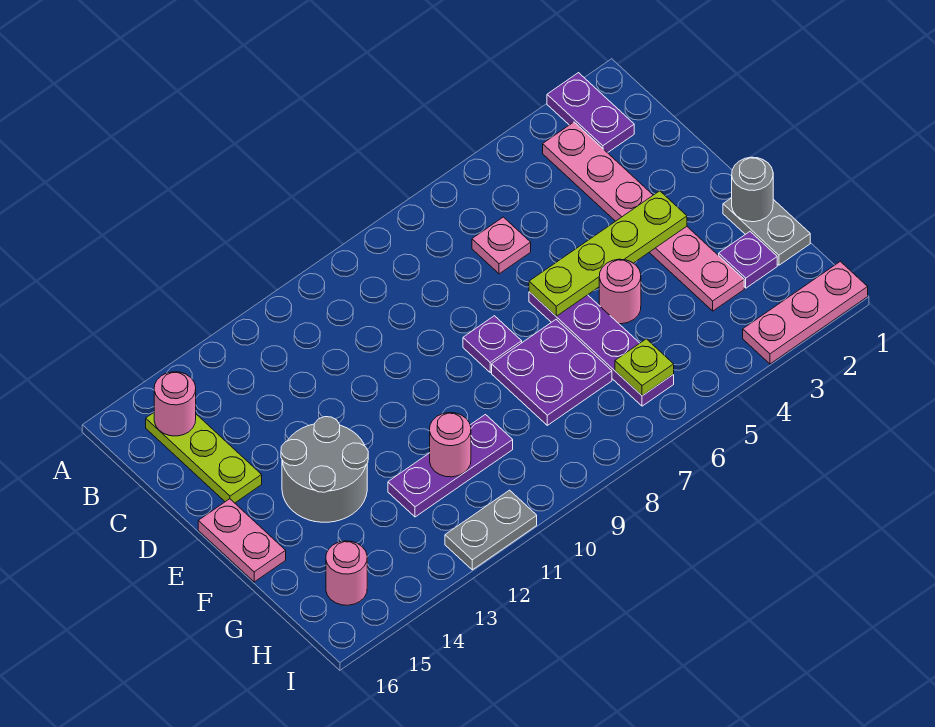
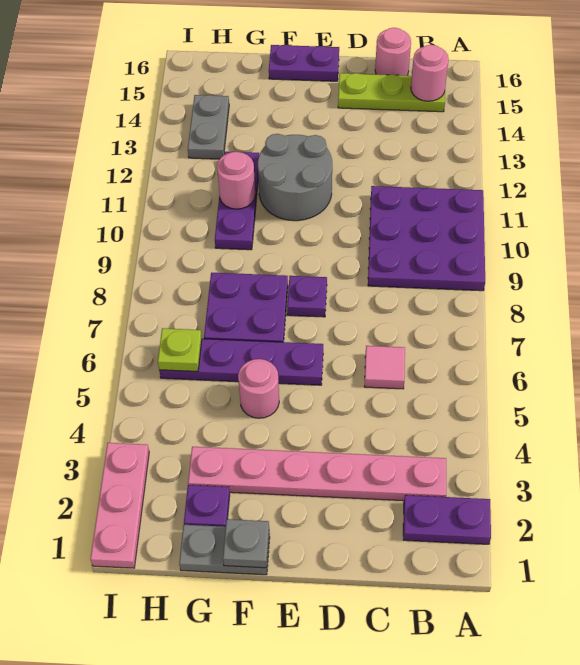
none -> purple plate A9:C11 level 1
pink plate C6 level 1 -> pink tile C6 level 1
lime plate E3:E6 level 2 -> none
grey round brick E13:F14 level 1 -> grey round brick E11:F12 level 1
pink plate E16:F16 level 1 -> purple plate E16:F16 level 1
grey round brick F1 level 2 -> grey plate F1 level 2
pink round brick H15 level 1 -> pink round brick C16 level 1
grey plate I11:I12 level 1 -> grey plate H13:H14 level 1

